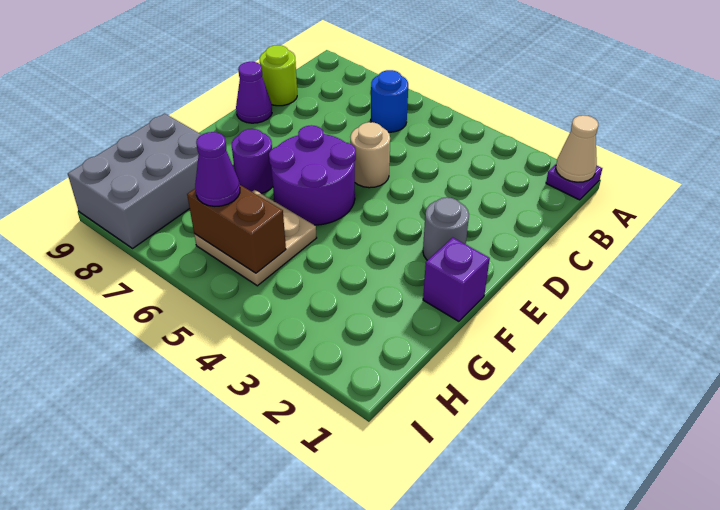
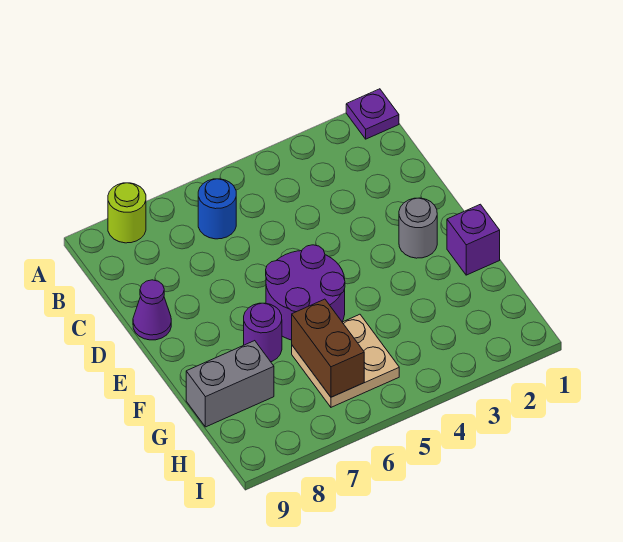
tan cone A1 level 2 -> none
lime round brick C9 level 1 -> lime round brick A8 level 1
tan round brick D5 level 1 -> none
grey brick G8:I9 level 1 -> grey brick G8:G9 level 1
brown brick H5:H6 level 2 -> brown brick G6:H6 level 2
purple cone H6 level 3 -> none

